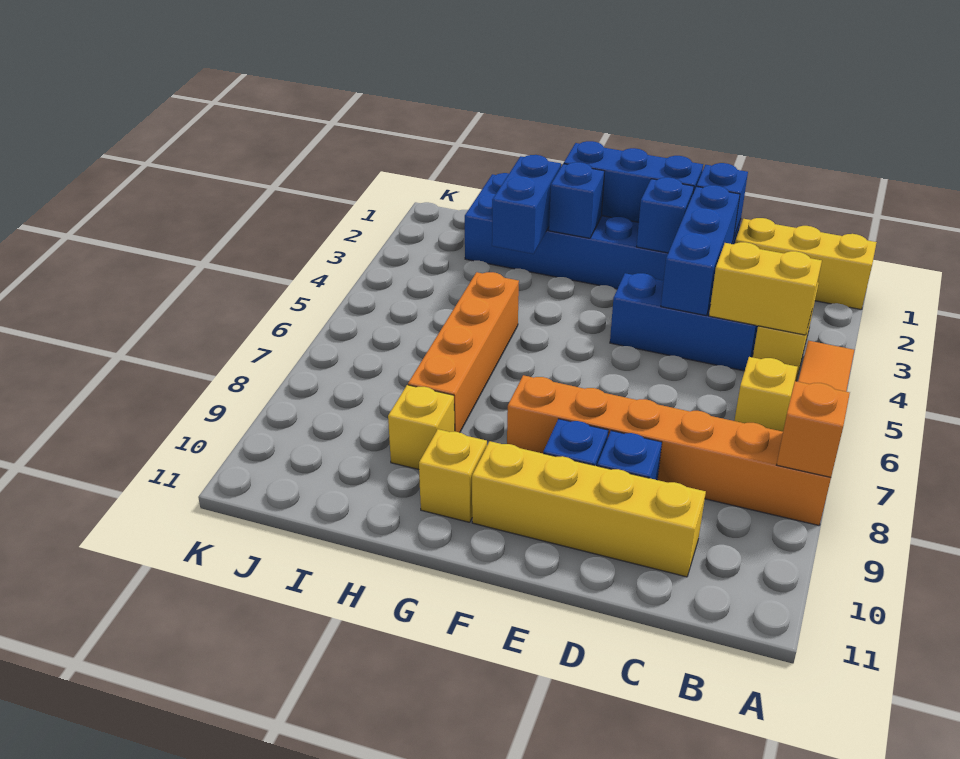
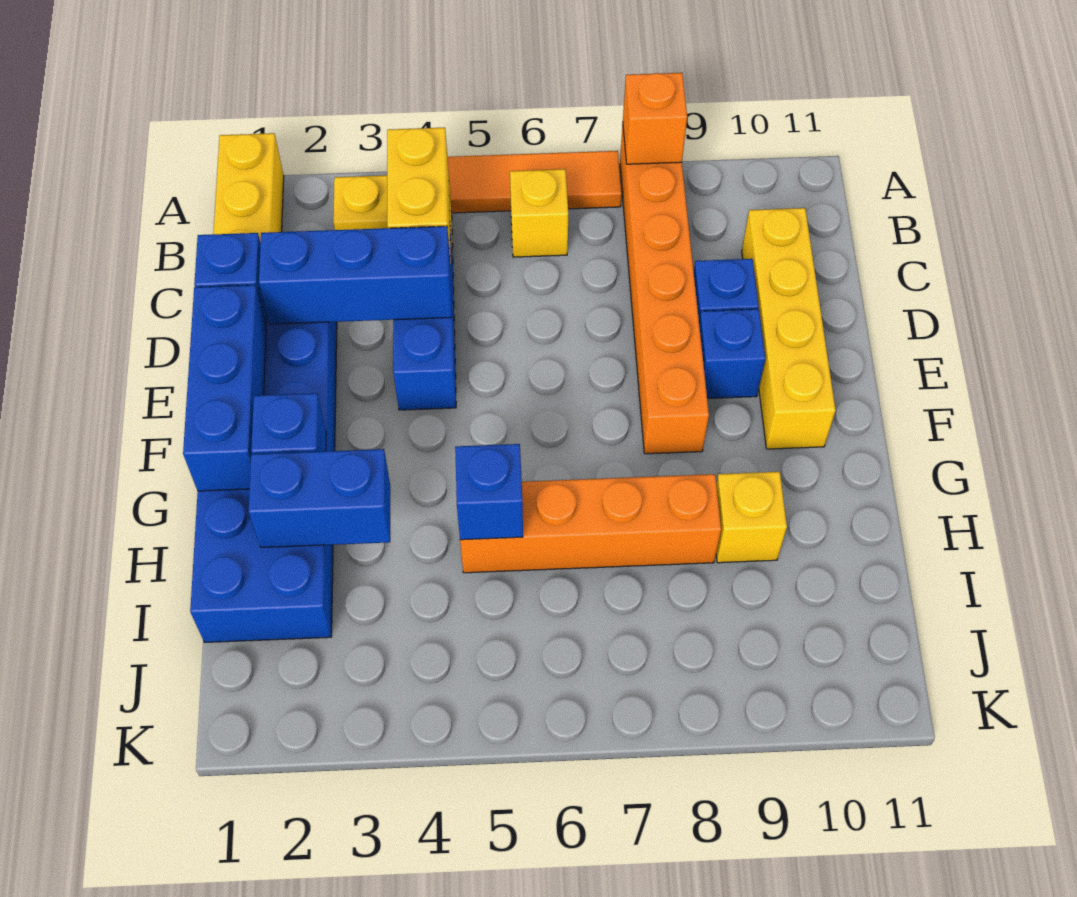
blue brick E2 level 2 -> blue brick H5 level 2
yellow brick G10 level 1 -> none

